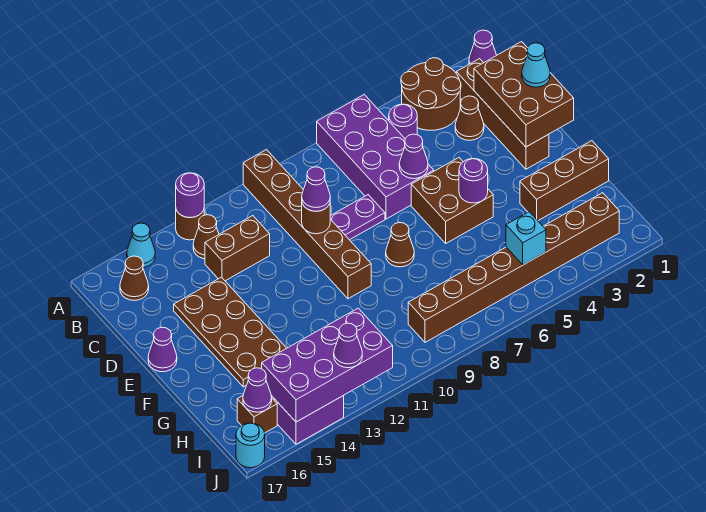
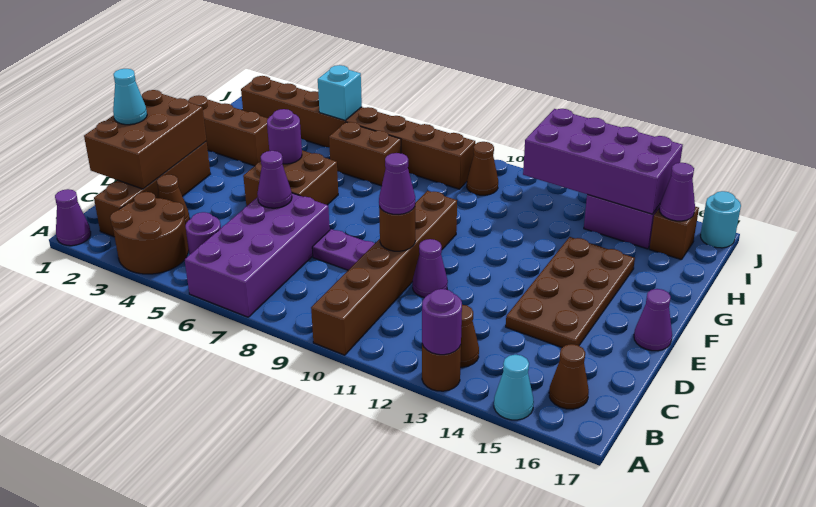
brown brick C12:C13 level 1 -> brown brick H6:H7 level 1
brown cone F8 level 1 -> brown cone I10 level 1
purple cone J13 level 3 -> purple cone D11 level 1

